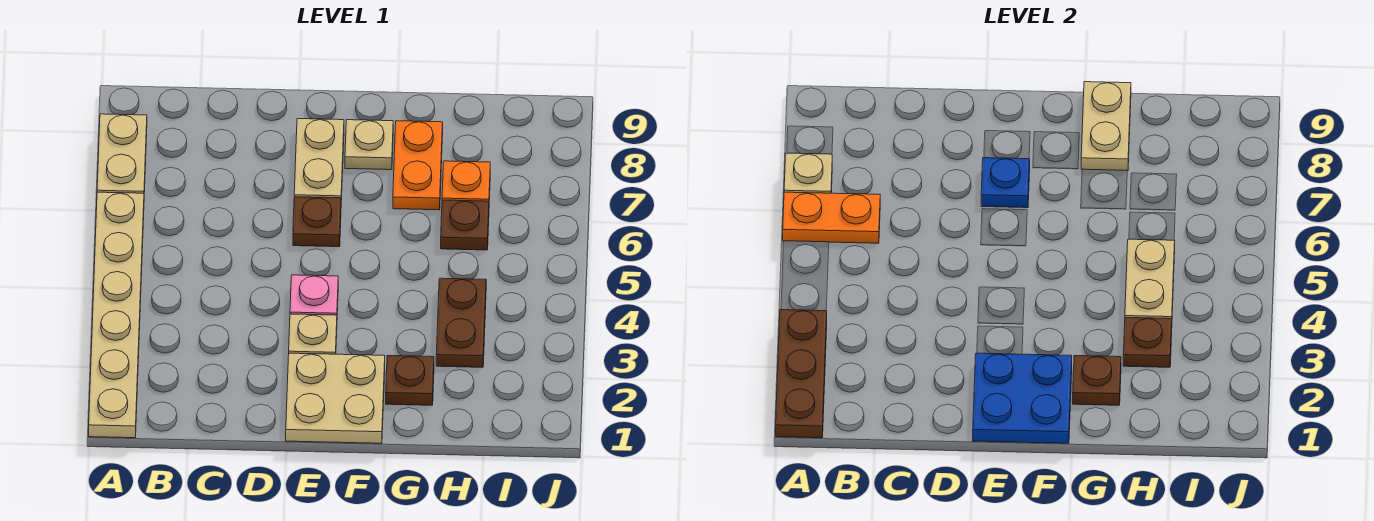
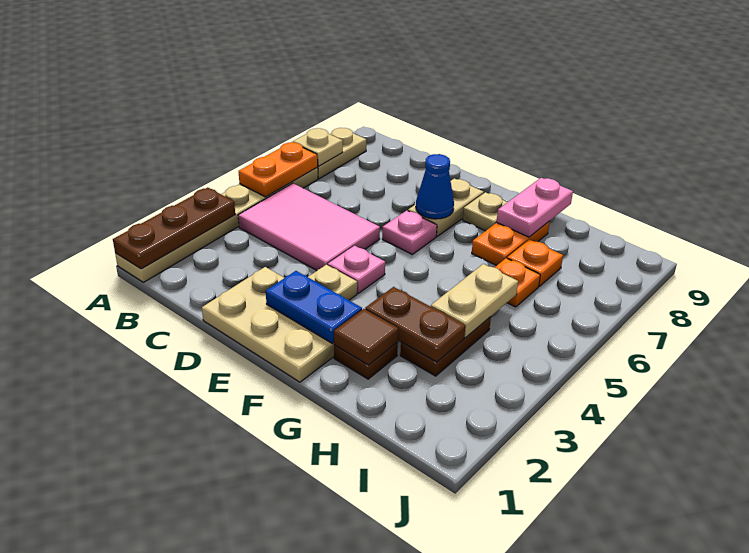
orange plate A6:B6 level 2 -> orange plate A5:A6 level 2
none -> pink tile B4:D5 level 1
tan plate E1:F2 level 1 -> tan plate D1:F2 level 1
blue plate E1:F2 level 2 -> blue plate E2:F2 level 2
brown plate E6 level 1 -> pink plate E6 level 1
blue plate E7 level 2 -> blue cone E7 level 2
brown plate G2 level 2 -> brown tile G2 level 2
tan plate G8:G9 level 2 -> pink plate G8:G9 level 2
brown plate H3 level 2 -> brown plate G3:H3 level 2
brown plate H6 level 1 -> orange plate H6 level 1

